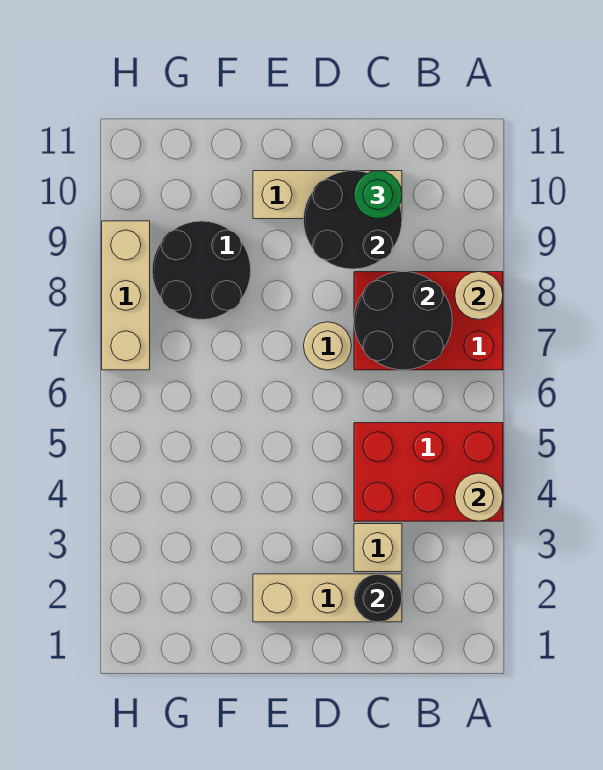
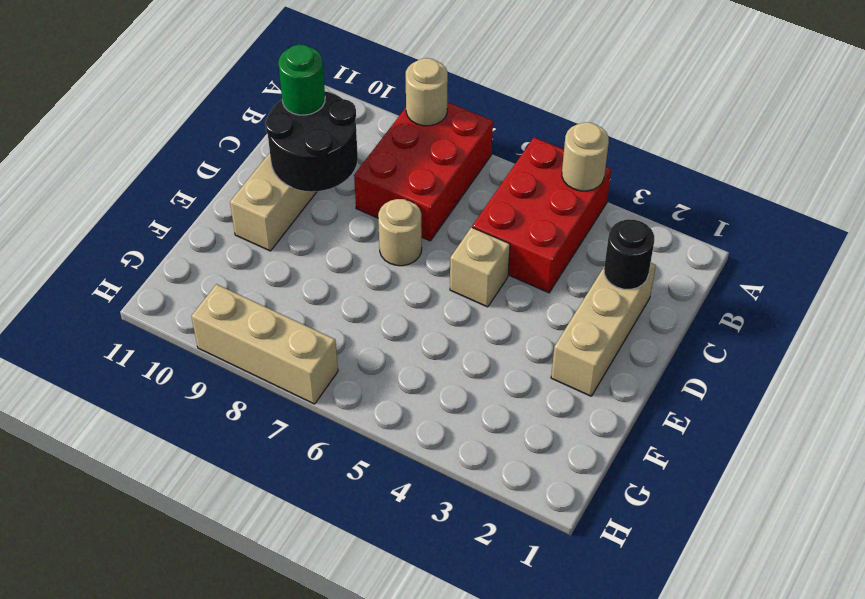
black round brick B7:C8 level 2 -> none
tan brick C3 level 1 -> tan brick D5 level 1
black round brick F8:G9 level 1 -> none

